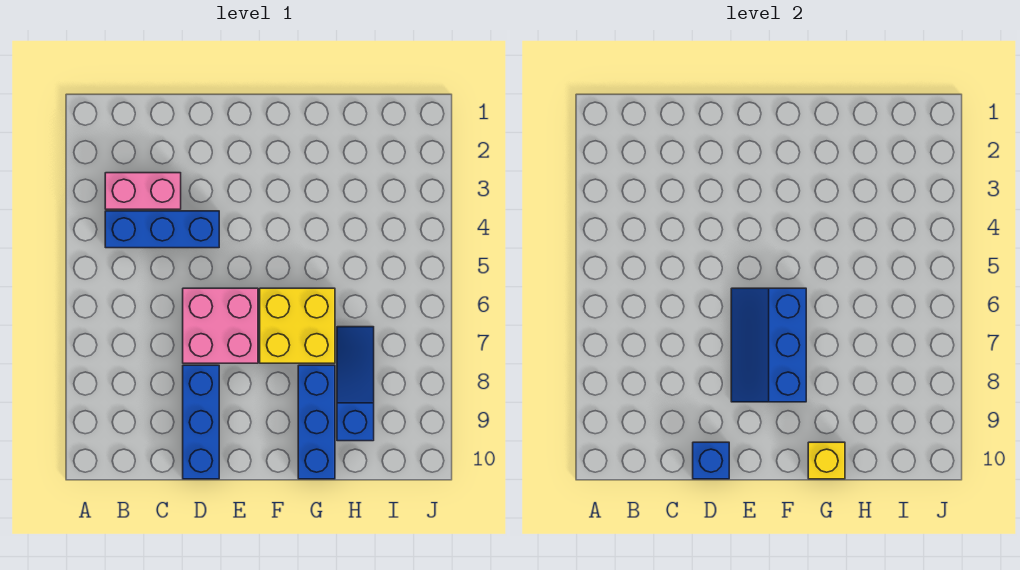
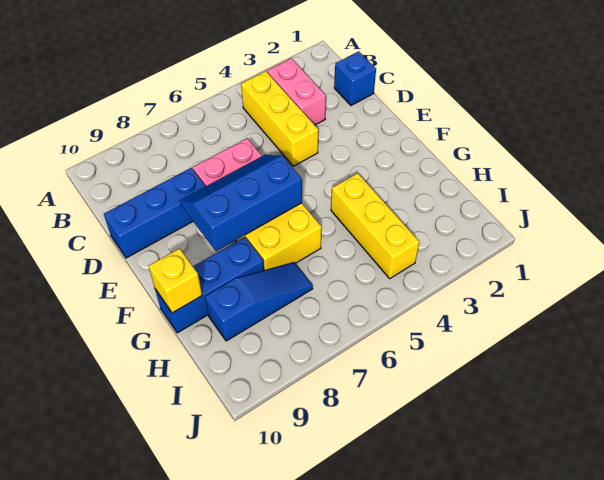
blue brick B4:D4 level 1 -> yellow brick B4:D4 level 1
blue brick D10 level 2 -> blue brick C1 level 1
none -> yellow brick G4:I4 level 1

